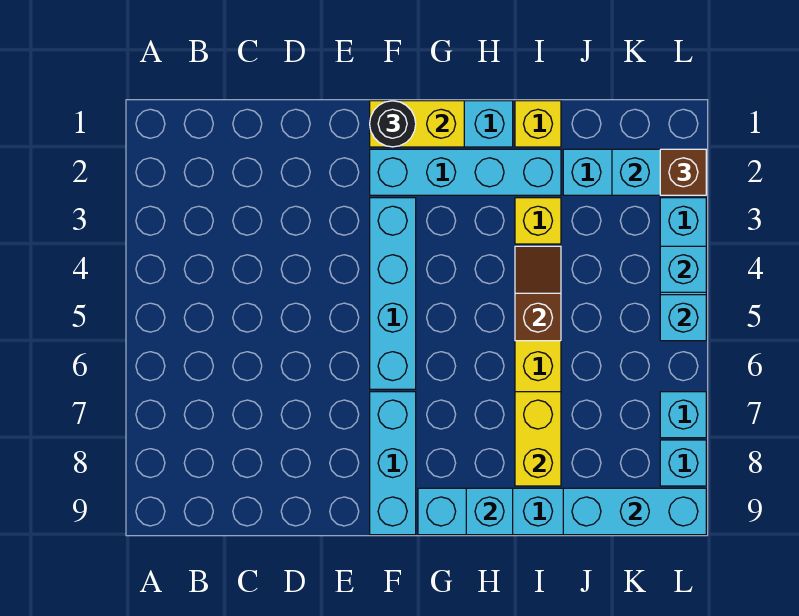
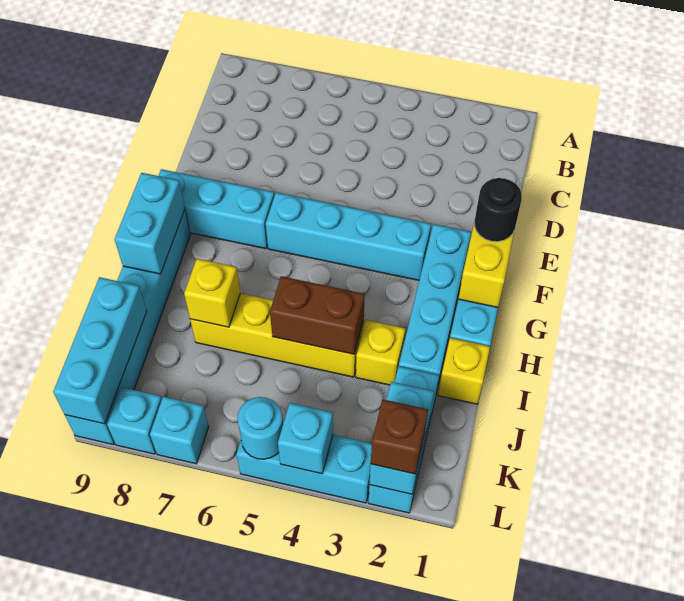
cyan brick H9 level 2 -> cyan brick G9:H9 level 2
brown slope I4:I5 level 2 top 5 -> brown brick I4:I5 level 2
yellow brick I7:I8 level 2 -> yellow brick I7 level 2
cyan brick L5 level 2 -> cyan round brick L5 level 2

